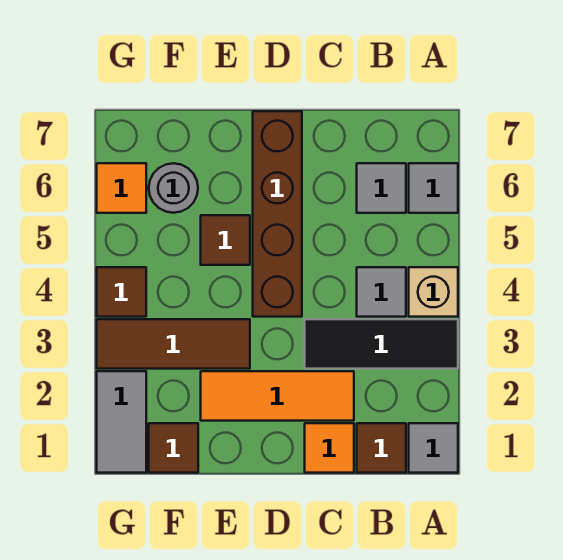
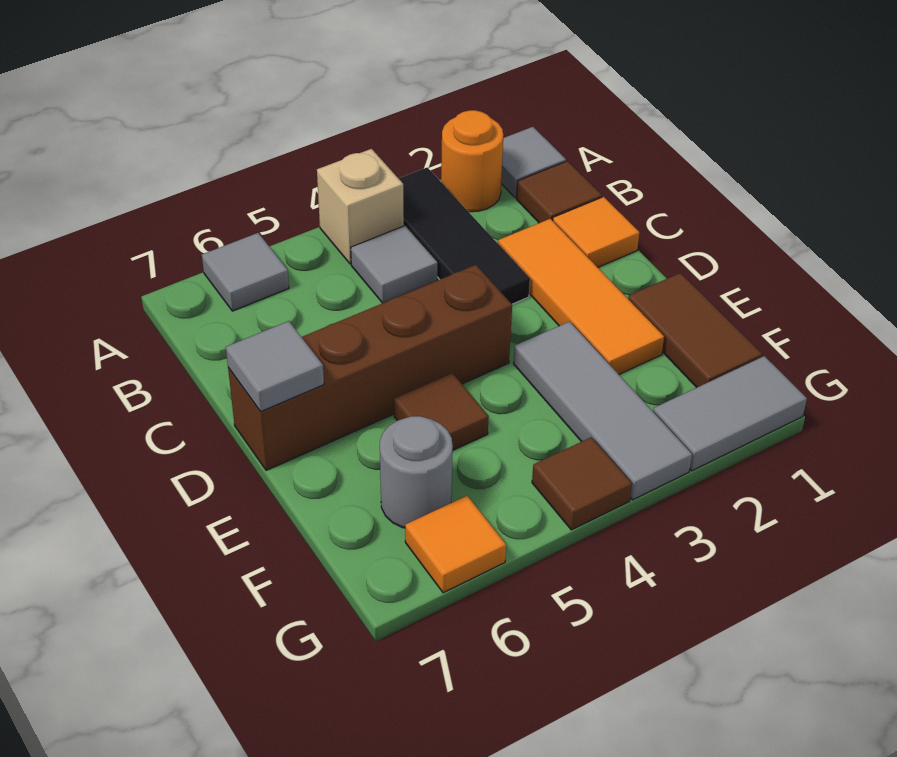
none -> orange round brick A2 level 1
grey tile B6 level 1 -> grey tile D7 level 2
brown tile E3:G3 level 1 -> grey tile E3:G3 level 1
brown tile F1 level 1 -> brown tile E1:F1 level 1

